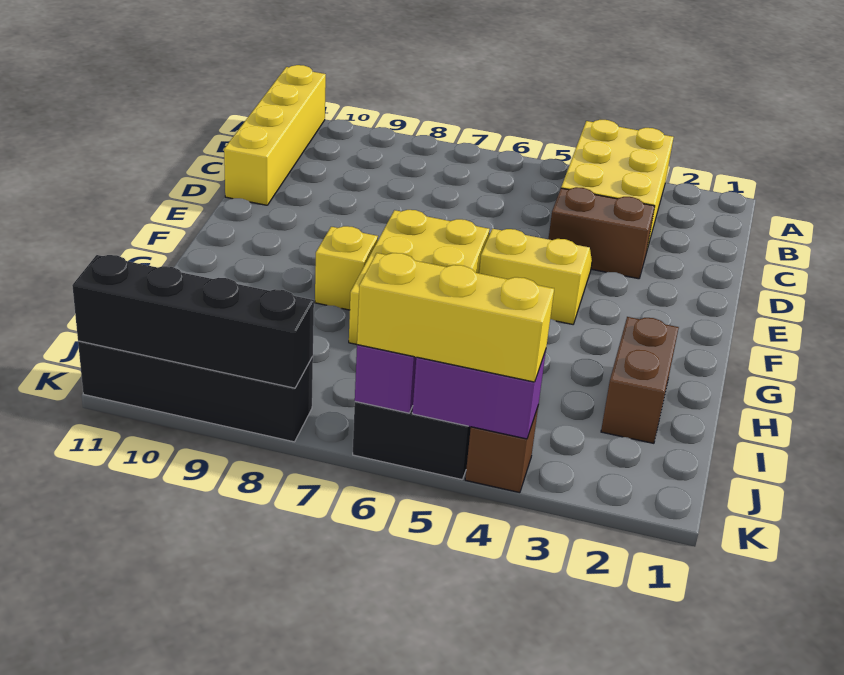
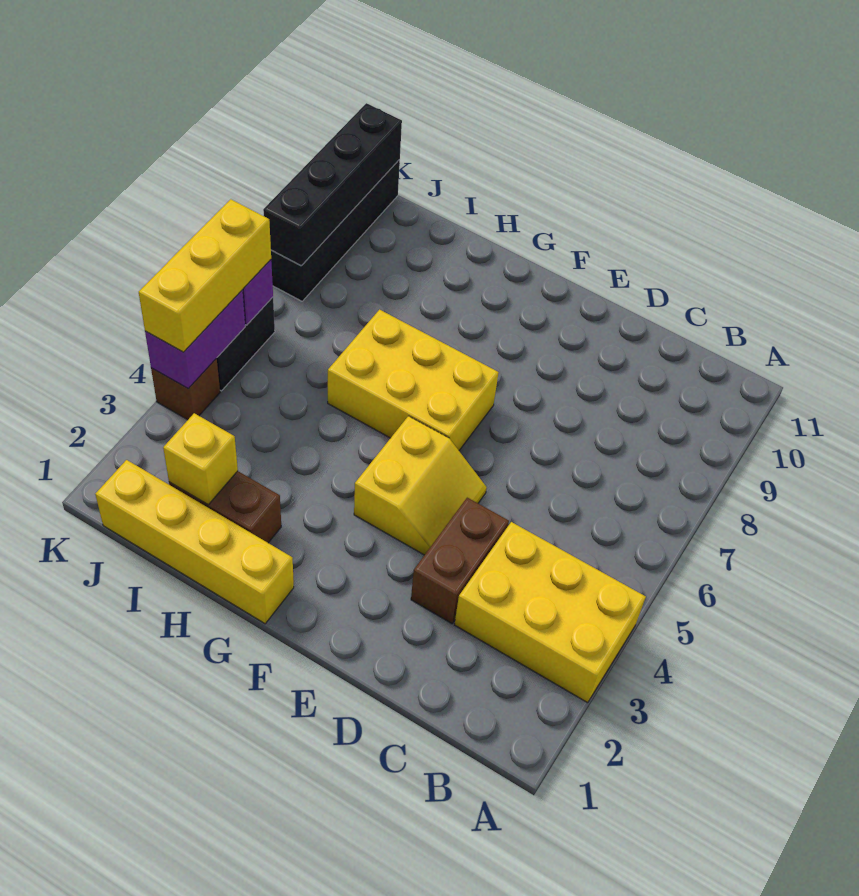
yellow brick A11:D11 level 1 -> yellow brick G1:J1 level 1
yellow brick G8 level 1 -> yellow brick I2 level 2

